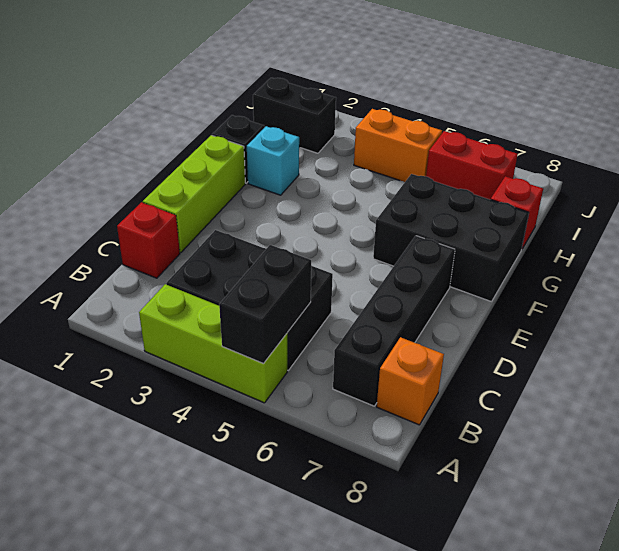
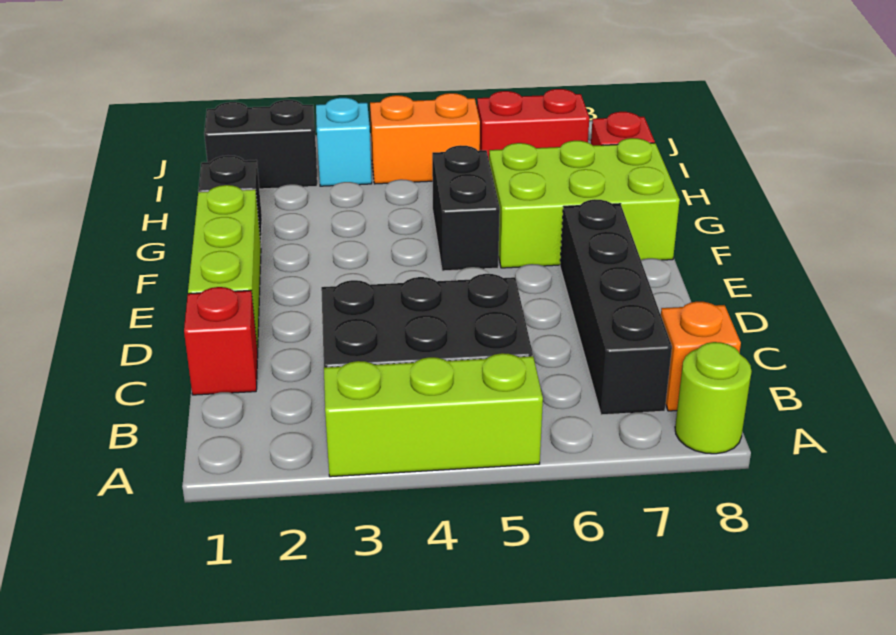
black brick A5:B5 level 2 -> black brick F5:G5 level 1
none -> lime round brick A8 level 1
black brick F6:G8 level 1 -> lime brick F6:G8 level 1
cyan brick G2 level 1 -> cyan brick I3 level 1

